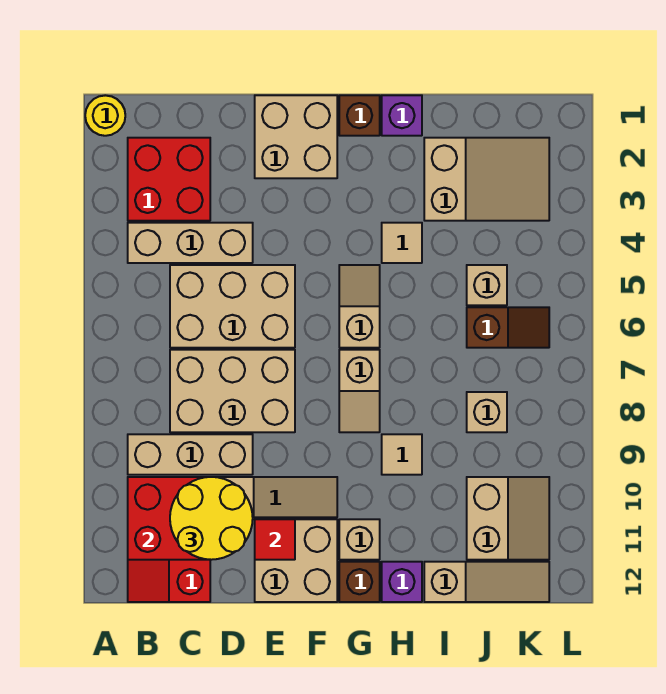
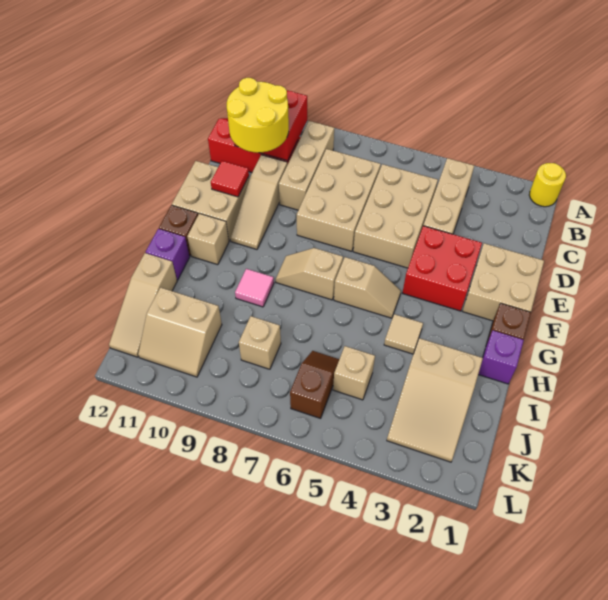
red brick B2:C3 level 1 -> red brick E3:F4 level 1
tan tile H9 level 1 -> pink tile H9 level 1
brown slope J6:K6 level 1 top J -> brown slope J6:K6 level 1 top K

